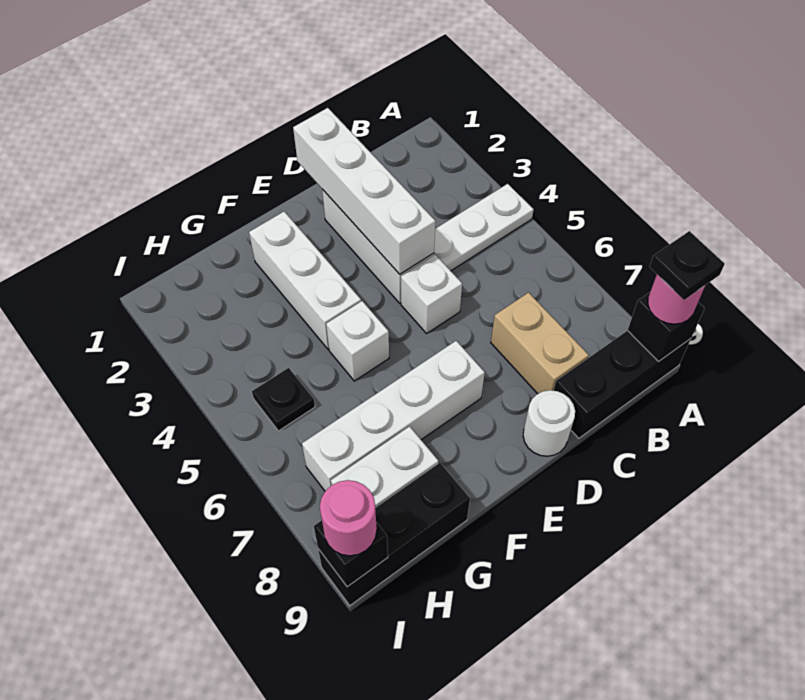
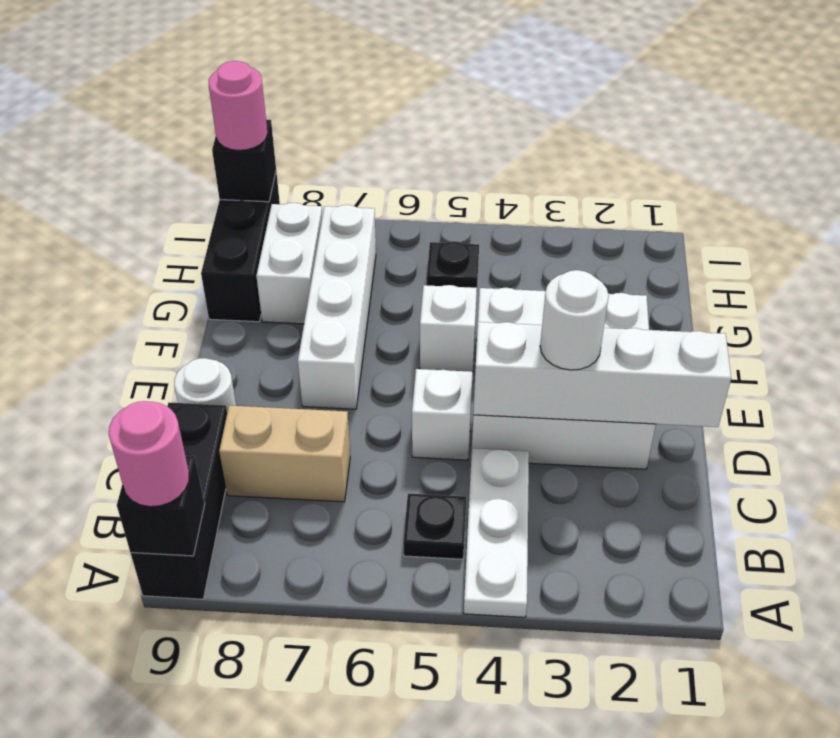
black plate A9 level 4 -> black plate B5 level 1
none -> white round brick D3 level 3

